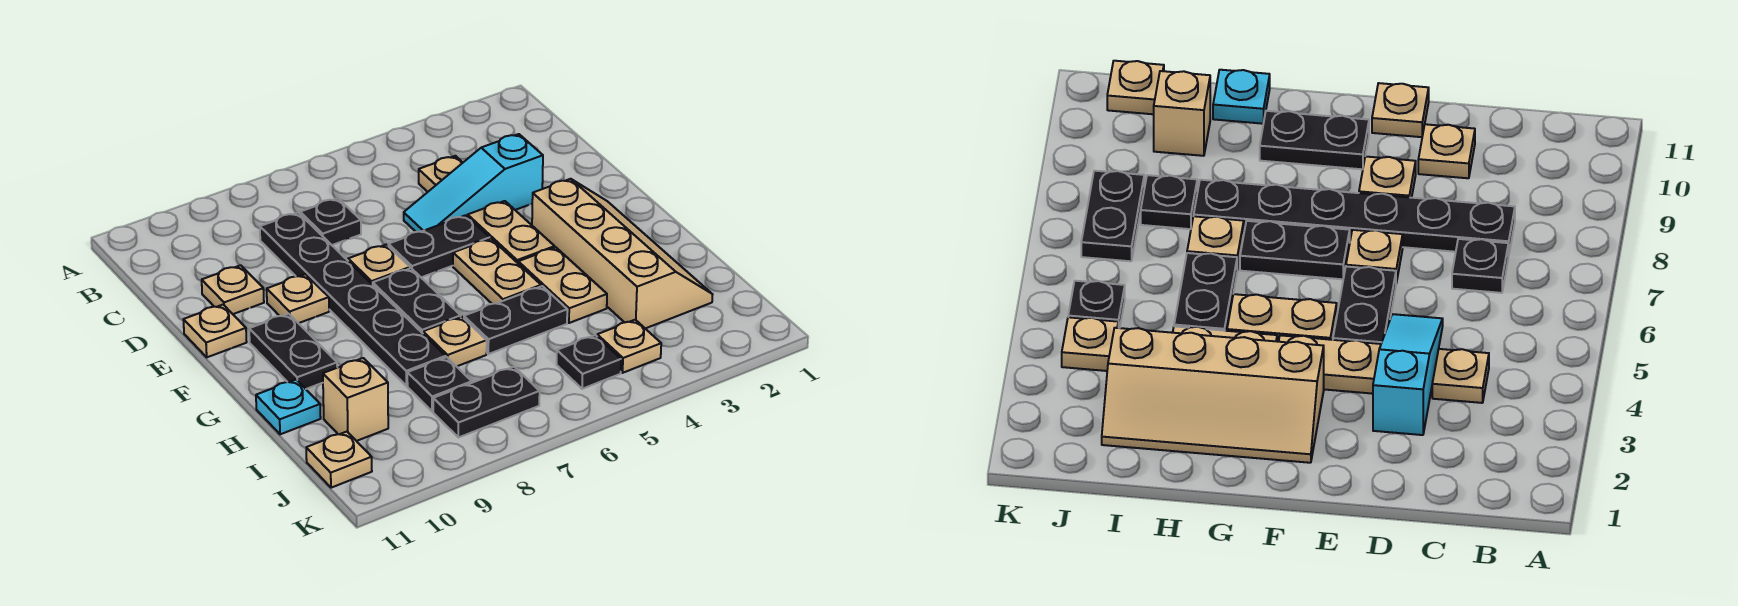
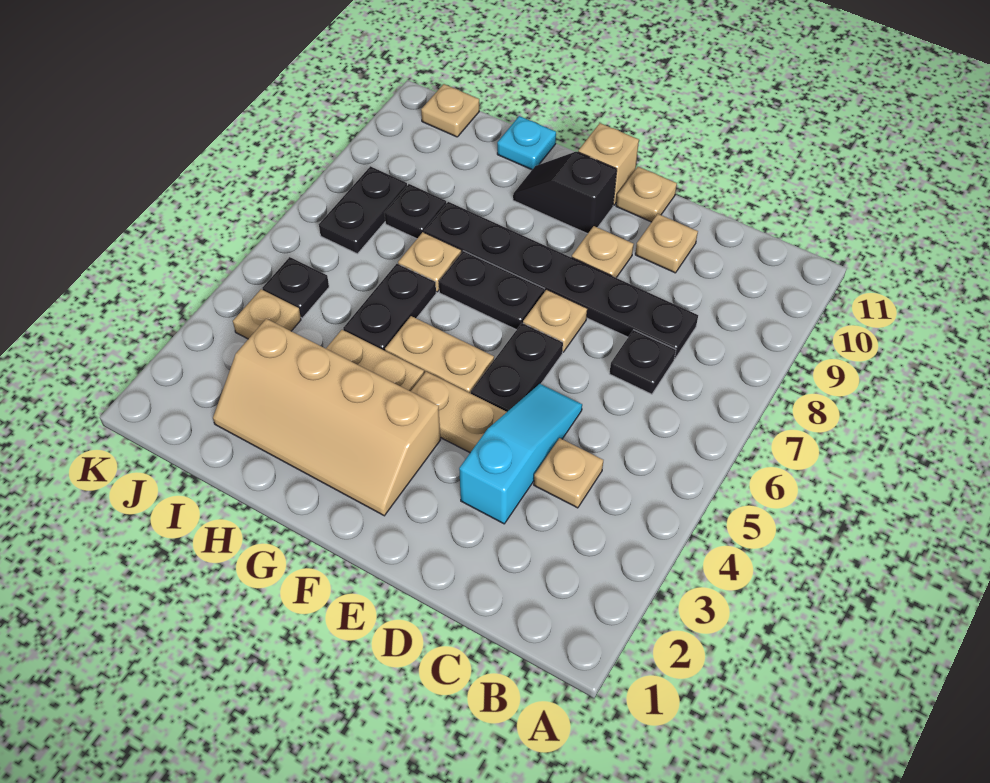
black plate F10:G10 level 1 -> black slope F10:G10 level 1 top F
tan brick I10 level 1 -> tan brick F11 level 1

